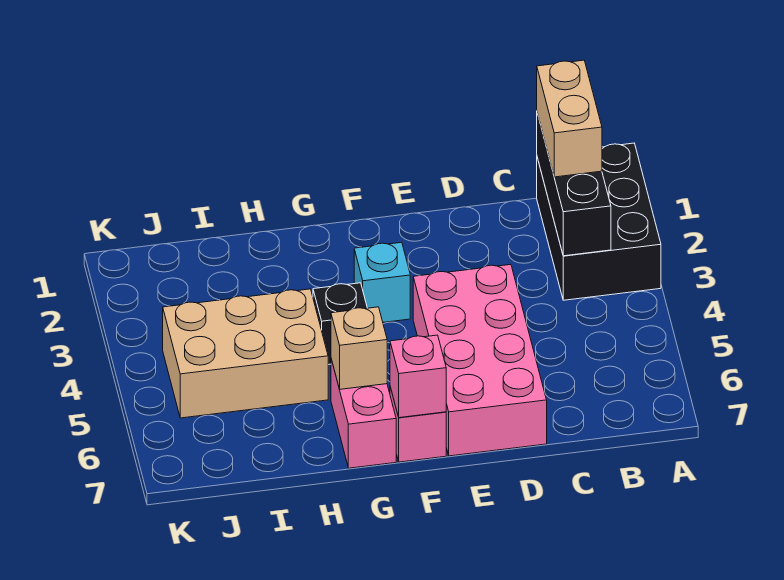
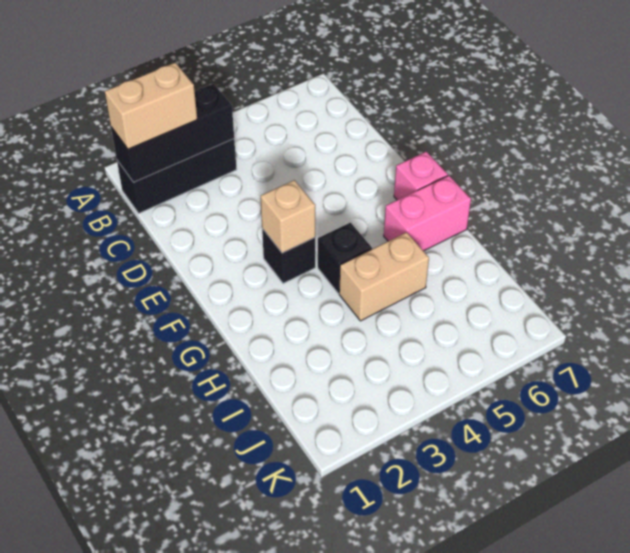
black brick A1:B3 level 1 -> black brick B1:B3 level 1
pink brick D4:E7 level 1 -> none
cyan brick F3 level 1 -> black brick F3 level 1
pink brick F7 level 2 -> none
tan brick G6 level 2 -> tan brick F3 level 2
tan brick H4:J5 level 1 -> tan brick H4:H5 level 1

